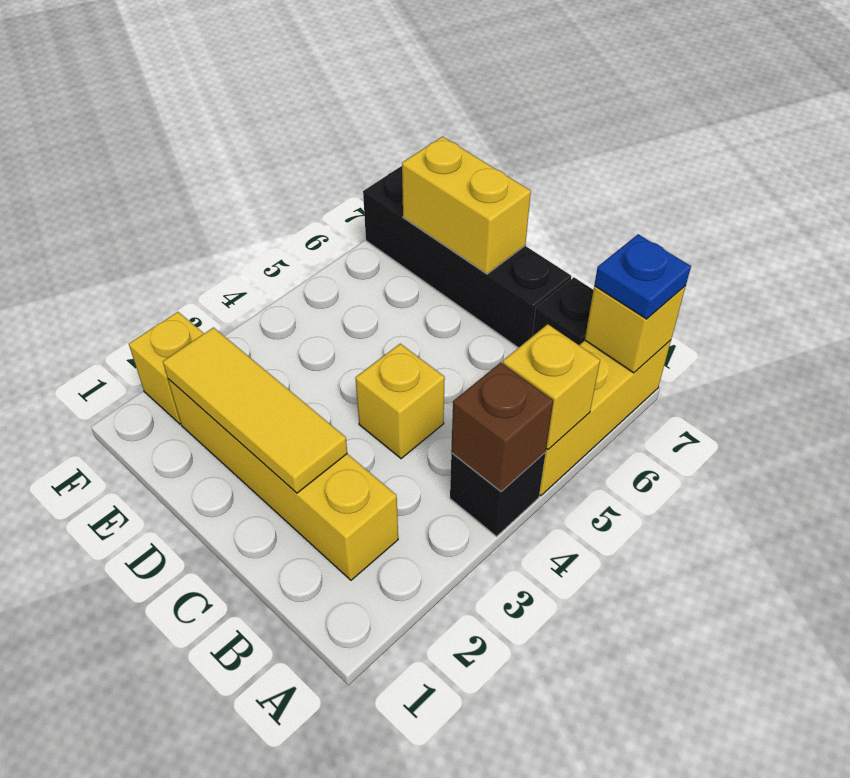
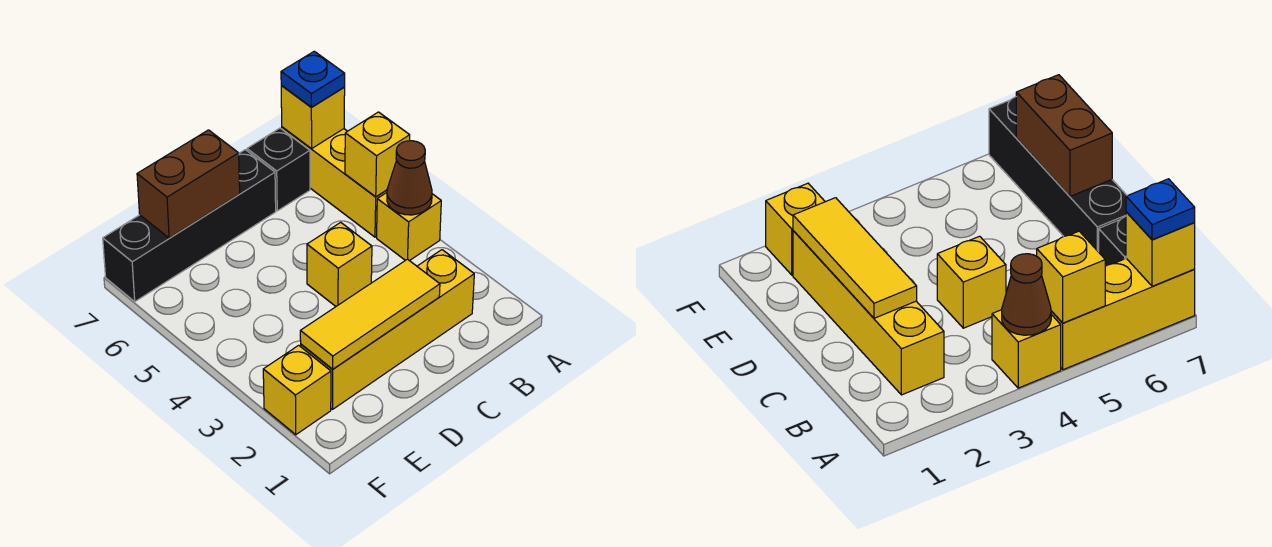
black brick A4 level 1 -> yellow brick A4 level 1
brown brick A4 level 2 -> brown cone A4 level 2
yellow brick D7:E7 level 2 -> brown brick D7:E7 level 2

